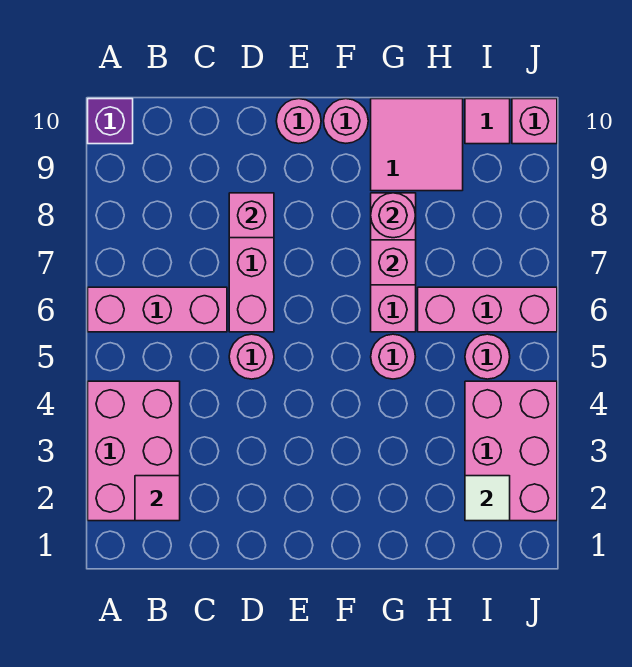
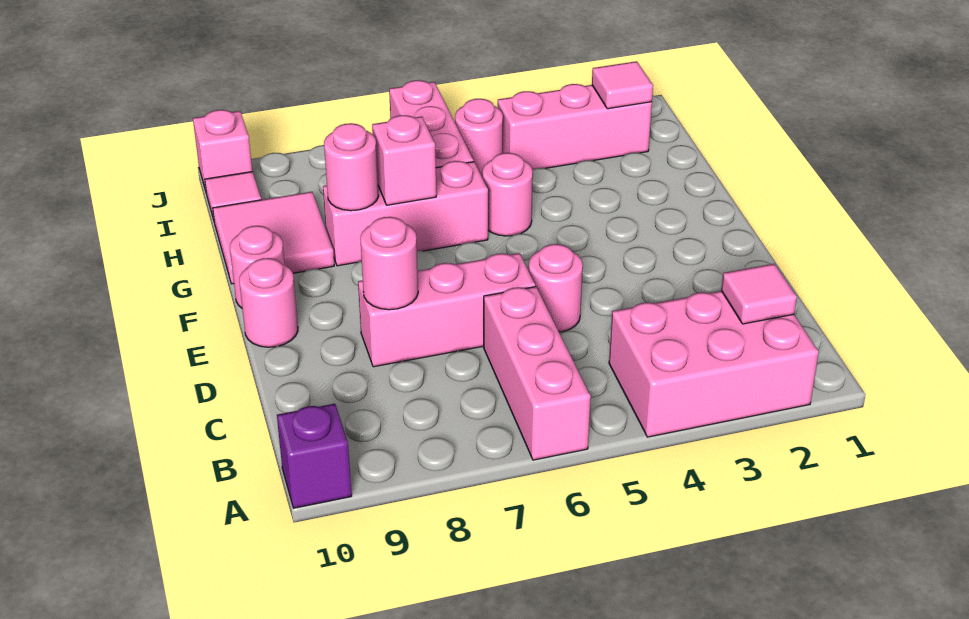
pink brick D8 level 2 -> pink round brick D8 level 2
pink brick I2:J4 level 1 -> pink brick I2:I4 level 1
white tile I2 level 2 -> pink tile I2 level 2

